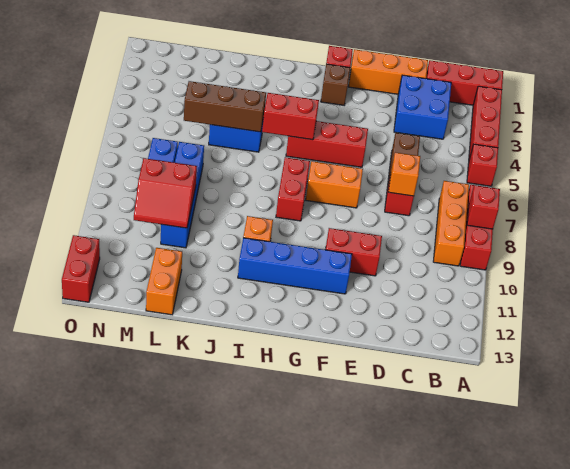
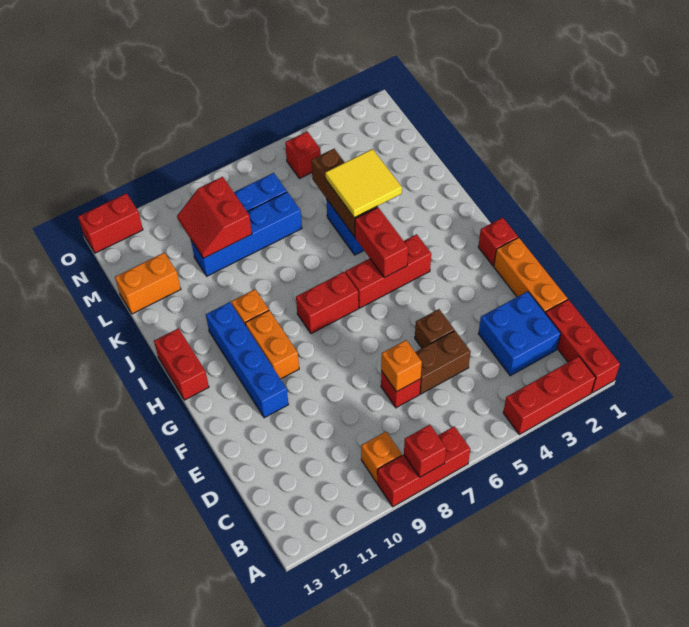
red brick A5 level 1 -> red brick N5 level 1
orange brick B7:B9 level 1 -> orange brick B9 level 1
red brick E10:F10 level 1 -> red brick H13:I13 level 1
red brick F5:H5 level 1 -> red brick H4:H6 level 1
orange brick F7:G7 level 1 -> orange brick G10:H10 level 1
brown brick G2 level 1 -> brown brick E5 level 1
none -> yellow tile J4:K5 level 3

